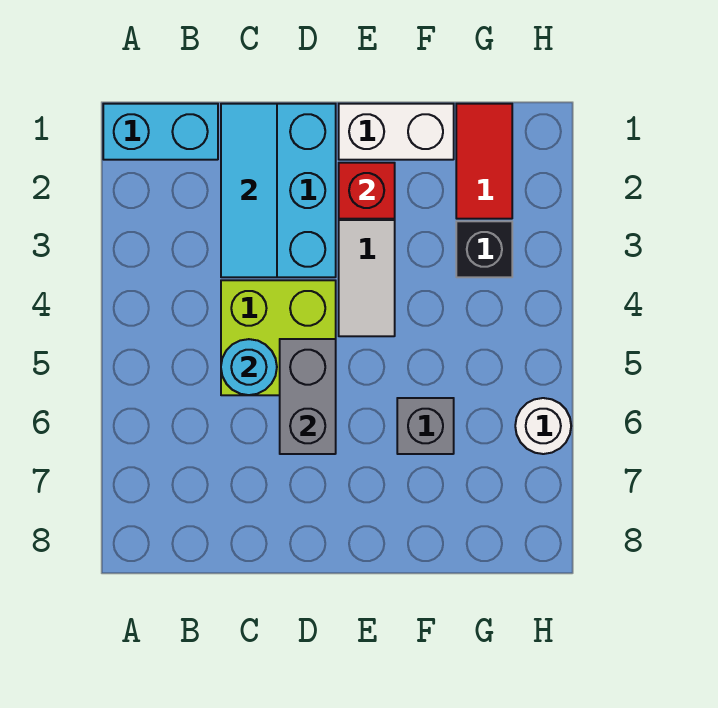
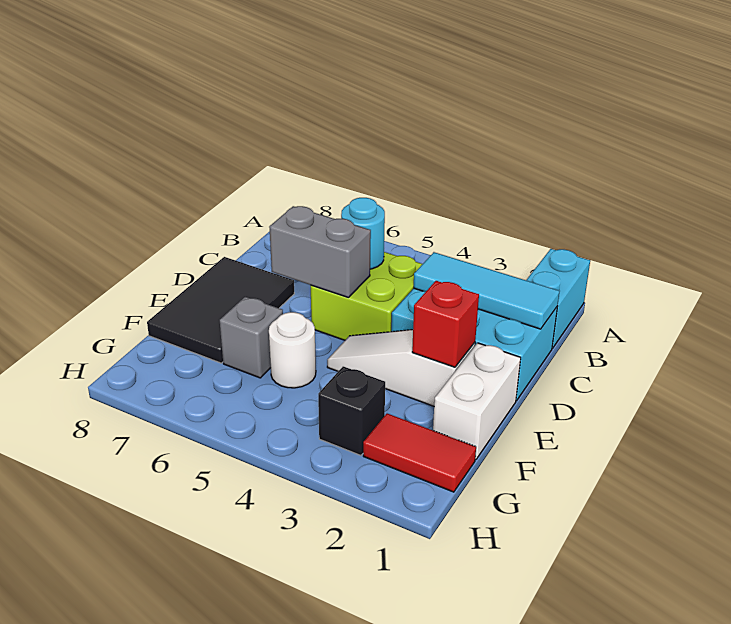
none -> black tile D7:F8 level 1
white round brick H6 level 1 -> white round brick F5 level 1

